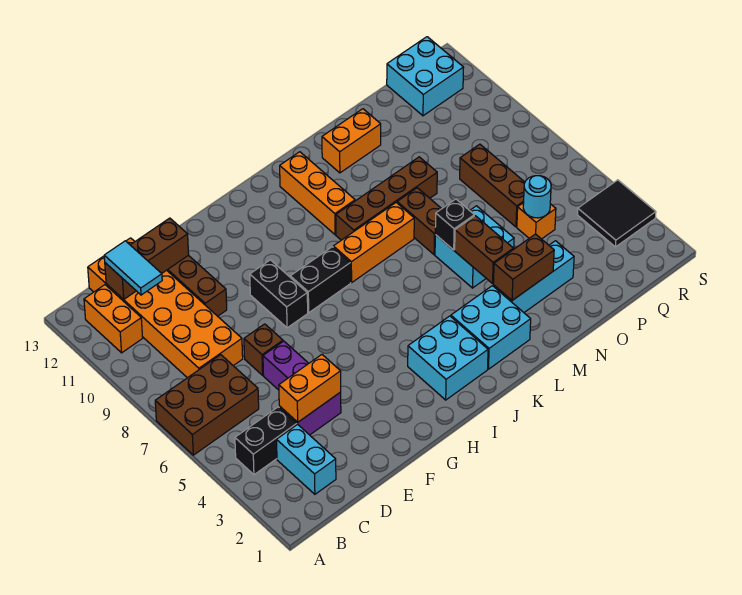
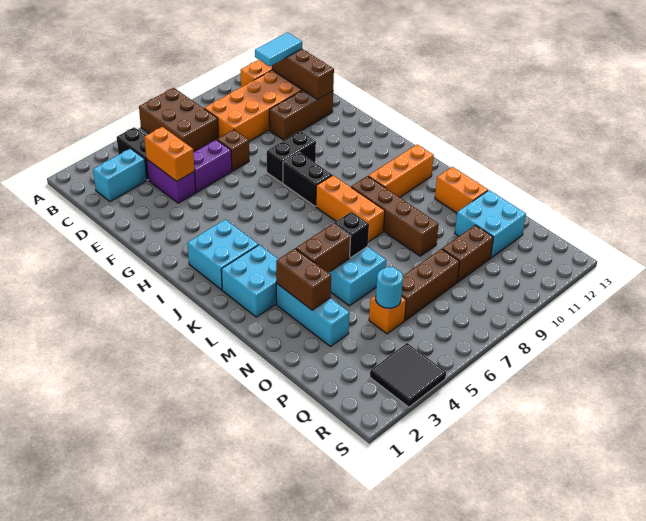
brown brick M7:M8 level 1 -> brown brick P9:P10 level 1
cyan brick Q12:R13 level 1 -> cyan brick O11:P12 level 1

